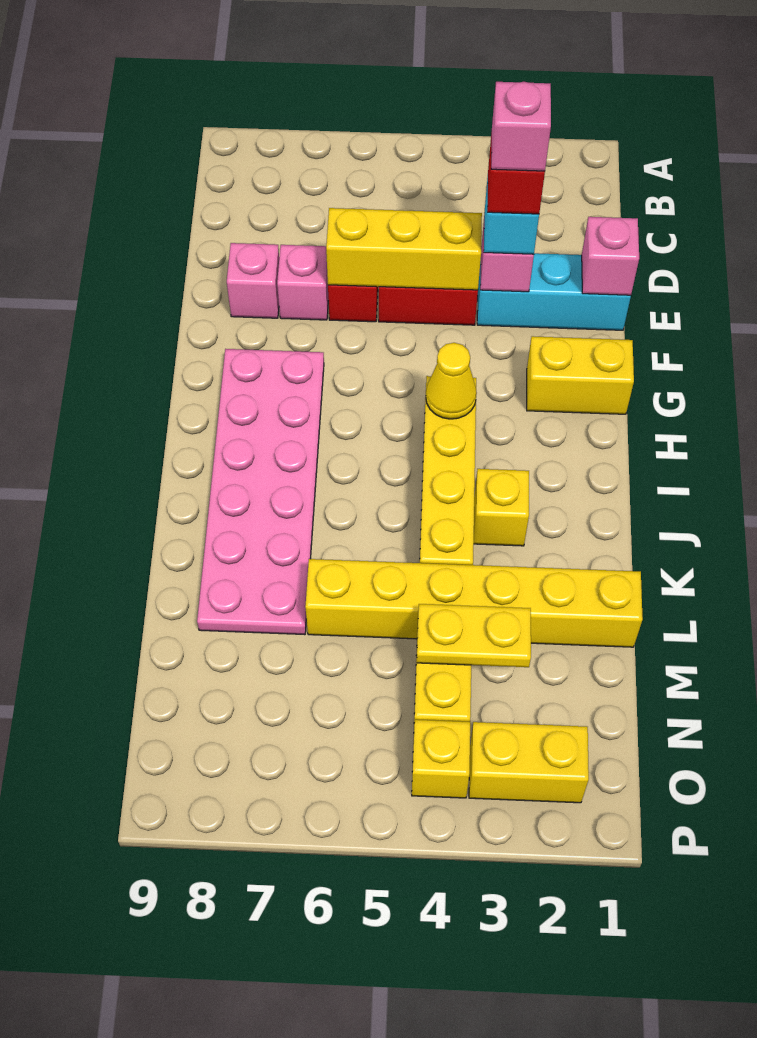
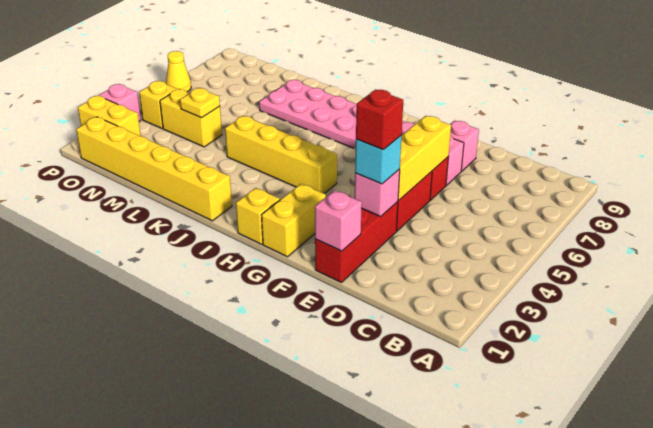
cyan brick E1:E3 level 1 -> red brick E1:E3 level 1
pink brick E3 level 5 -> pink brick P3 level 1
yellow cone H4 level 2 -> yellow cone P6 level 1
yellow brick J3 level 1 -> yellow brick H1 level 1
yellow brick L1:L6 level 1 -> yellow brick J1:O1 level 1
yellow plate M3:M4 level 2 -> yellow plate M4 level 2
yellow brick O2:O3 level 1 -> yellow brick O2:P2 level 1

